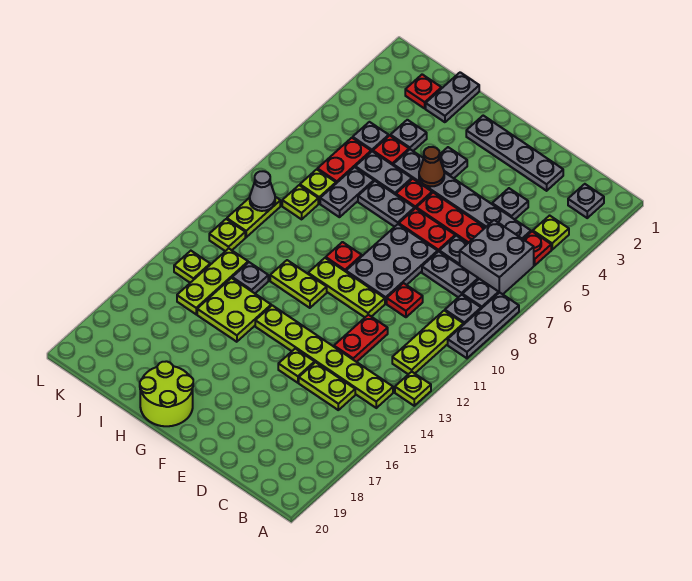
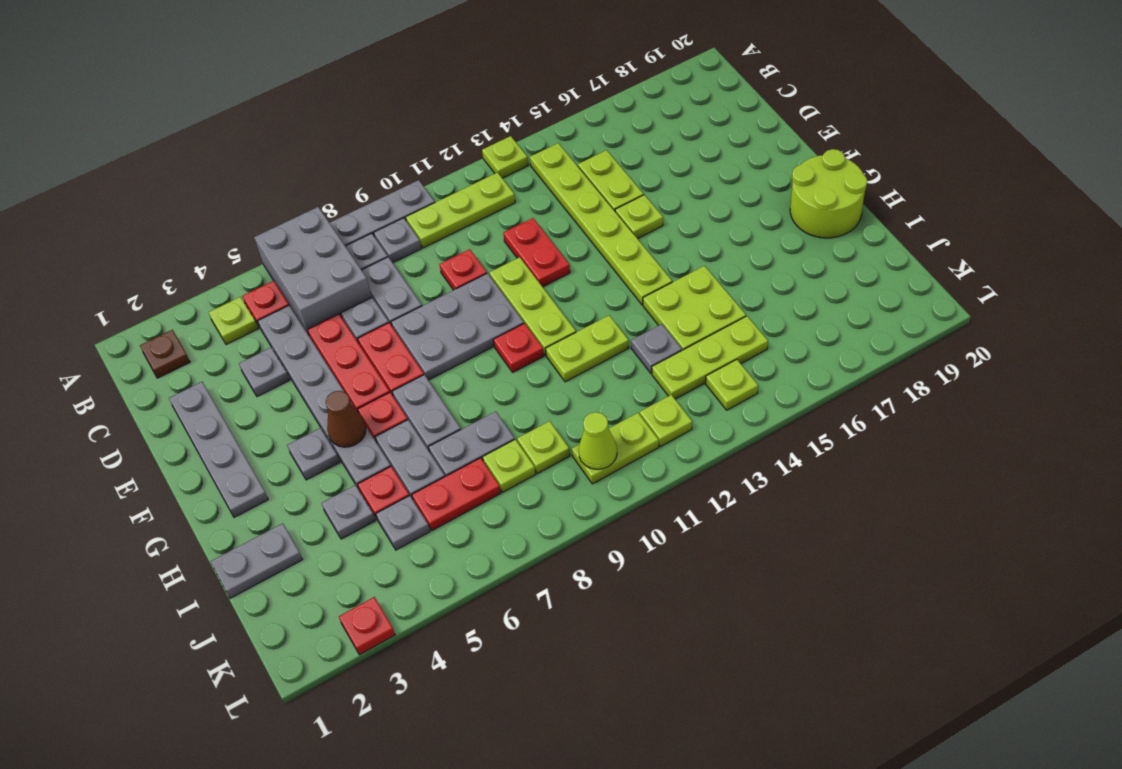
grey plate B2 level 1 -> brown plate B2 level 1
grey brick B6:C7 level 1 -> grey brick A6:C7 level 1
red plate D12:D13 level 1 -> red plate D12:E12 level 1
lime plate G12:H12 level 1 -> lime plate H11:H12 level 1
red plate J2 level 1 -> red plate L3 level 1
grey cone K10 level 2 -> lime cone K10 level 2

